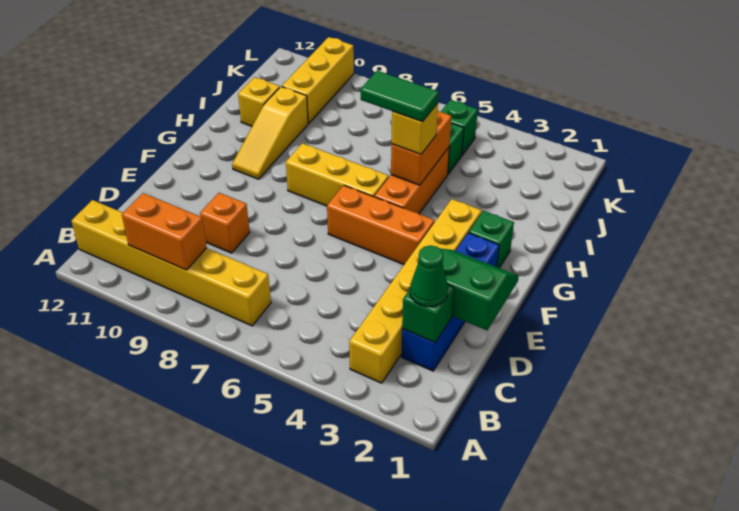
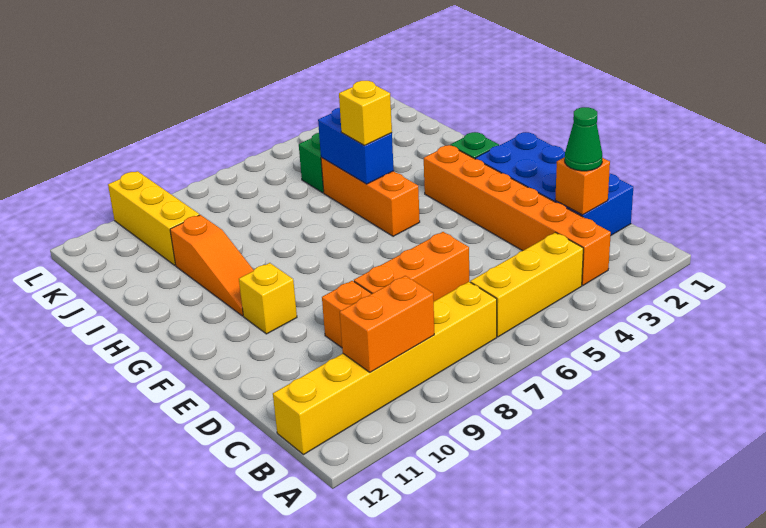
yellow brick B3:G3 level 1 -> orange brick B3:G3 level 1
blue brick C2:F2 level 1 -> blue brick C1:F2 level 1
green brick C2 level 2 -> orange brick C2 level 2
green slope D1:E2 level 2 top D -> none
orange brick F4:F6 level 1 -> orange brick D6:D8 level 1
yellow brick G6:G8 level 1 -> yellow brick B4:B6 level 1
yellow slope G10:I10 level 1 top I -> orange slope G10:I10 level 1 top I
orange brick H5:I5 level 2 -> blue brick H5:I5 level 2
green tile H5:H6 level 4 -> none
yellow brick I11 level 1 -> yellow brick F10 level 1
green brick K5 level 1 -> none

